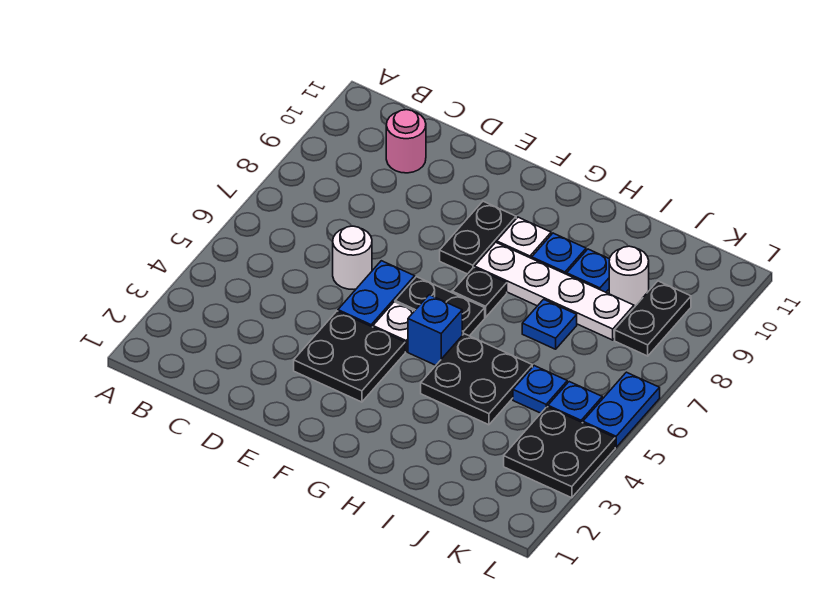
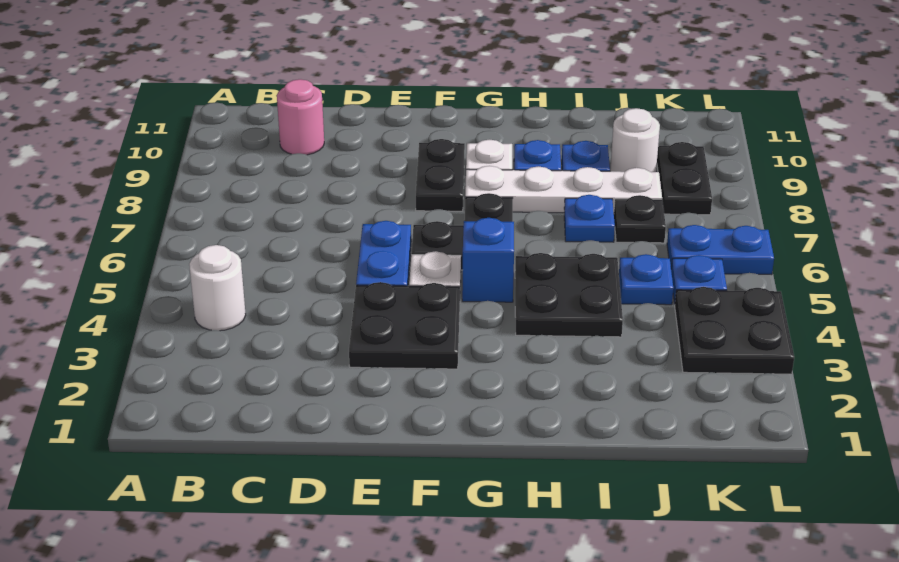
white round brick D6 level 1 -> white round brick B4 level 1
none -> black plate J7 level 1
blue plate L5:L6 level 1 -> blue plate K6:L6 level 1

